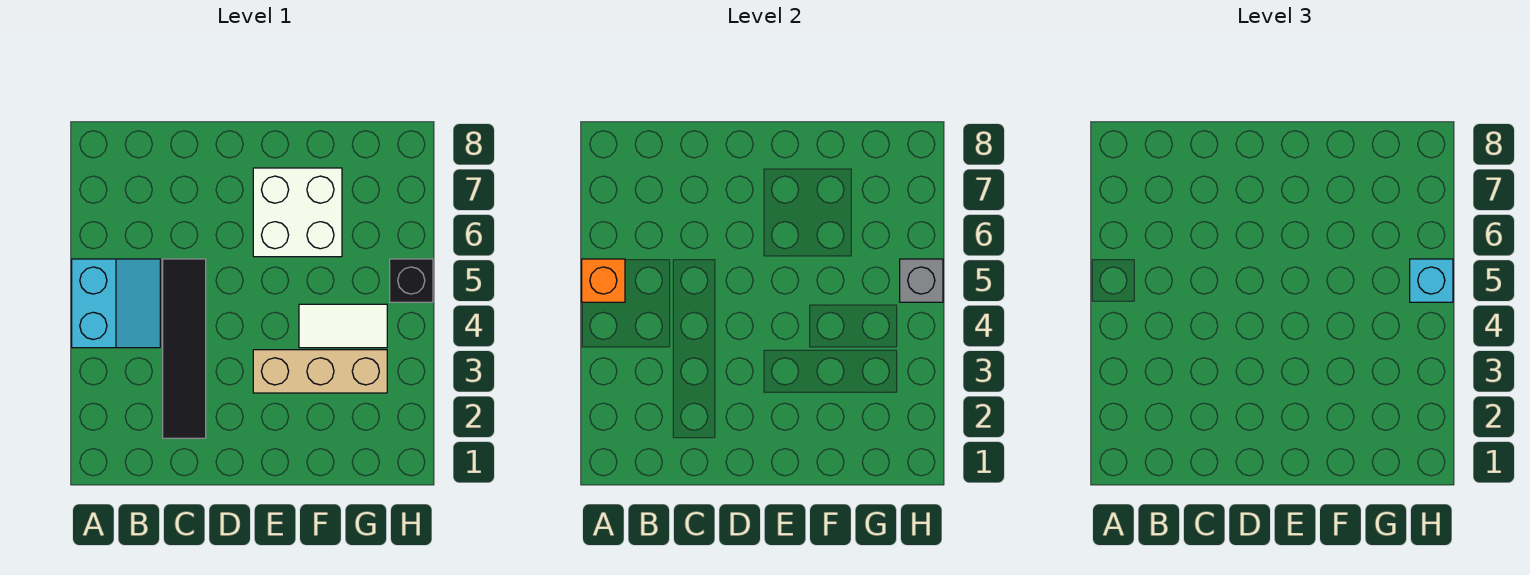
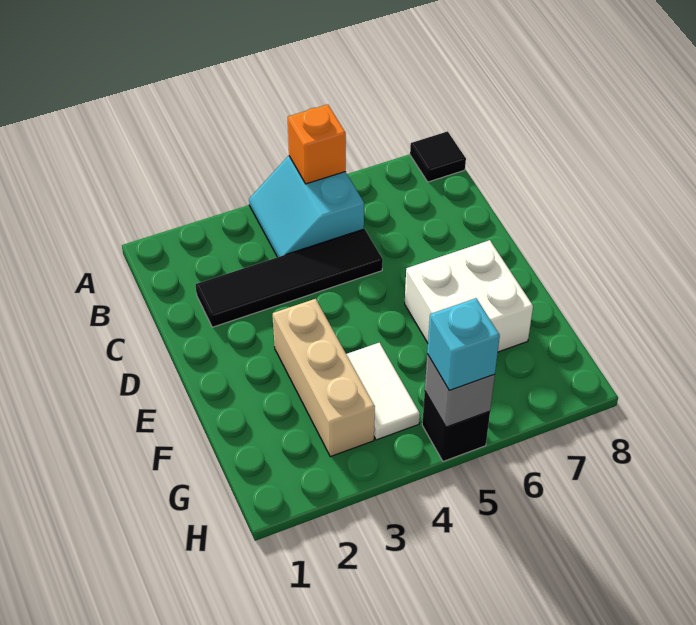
cyan slope A4:B5 level 1 top A -> cyan slope A4:B5 level 1 top 5
none -> black tile A8 level 1

